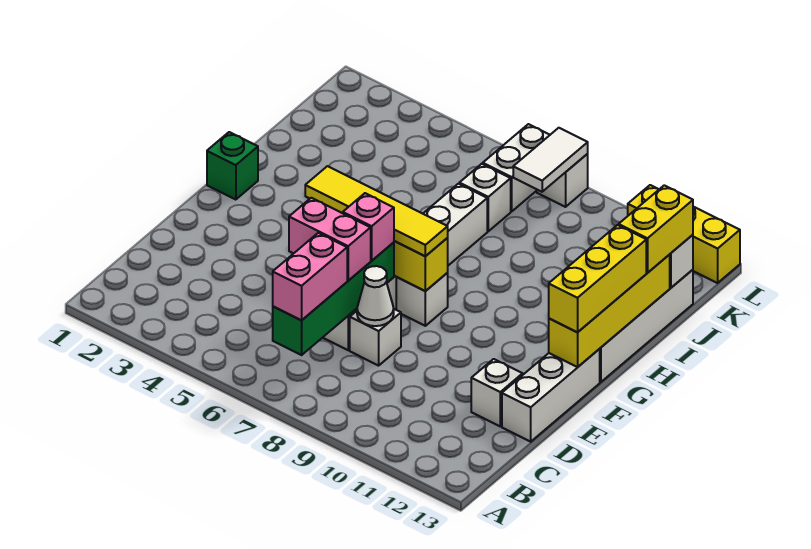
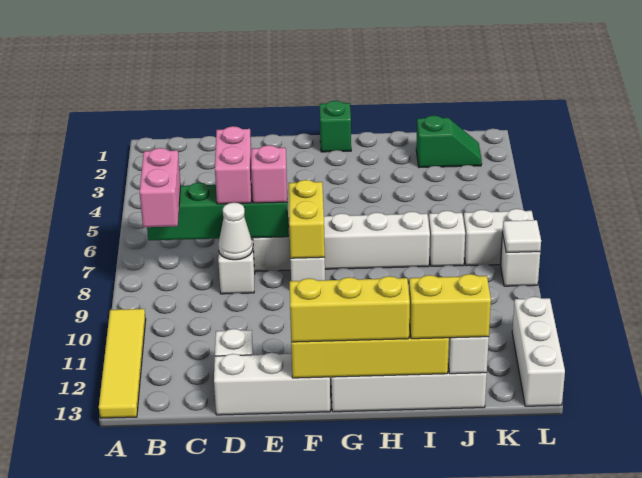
pink brick B7:C7 level 3 -> pink brick B7:B8 level 3
yellow tile F5:F8 level 3 -> yellow tile A10:A13 level 1
none -> green slope J2:K2 level 1 top J
white tile K8:L8 level 2 -> white tile L8 level 2
yellow brick L11:L13 level 1 -> white brick L11:L13 level 1

